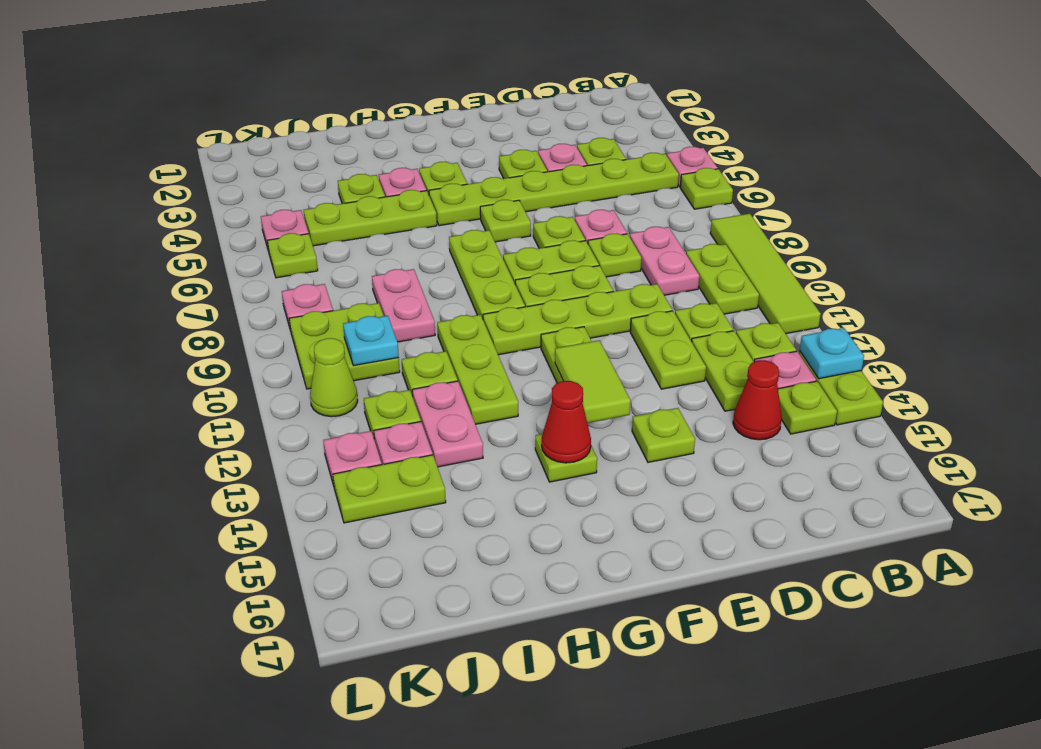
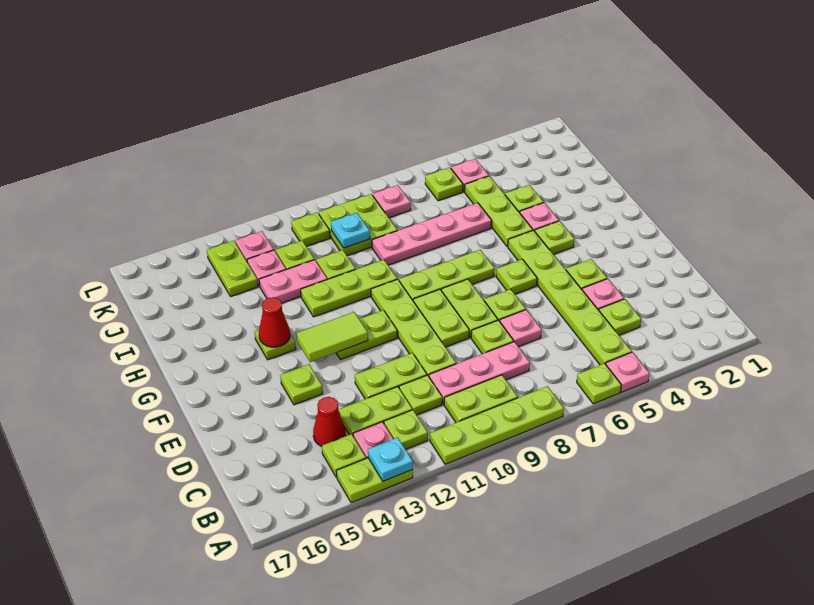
lime tile A8:A11 level 1 -> lime plate A8:A11 level 1
pink plate C8:C9 level 1 -> pink plate C8:C10 level 1
pink plate I8:I9 level 1 -> pink plate I6:I9 level 1
lime cone K11 level 1 -> lime plate K11 level 1

